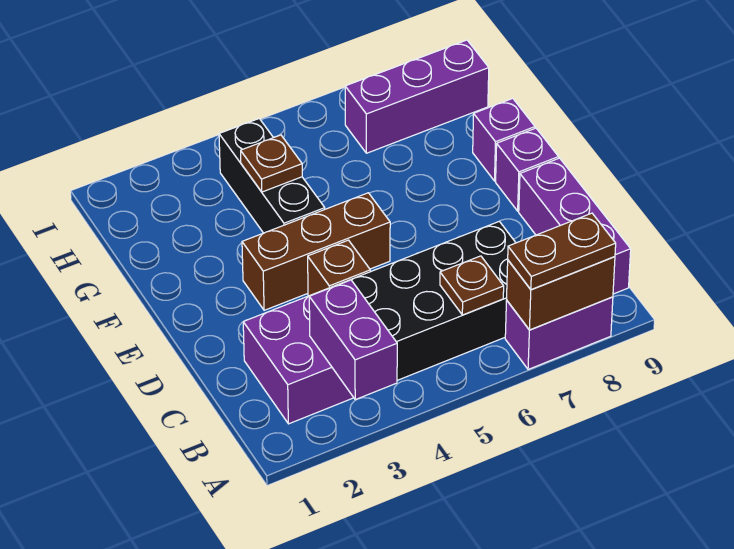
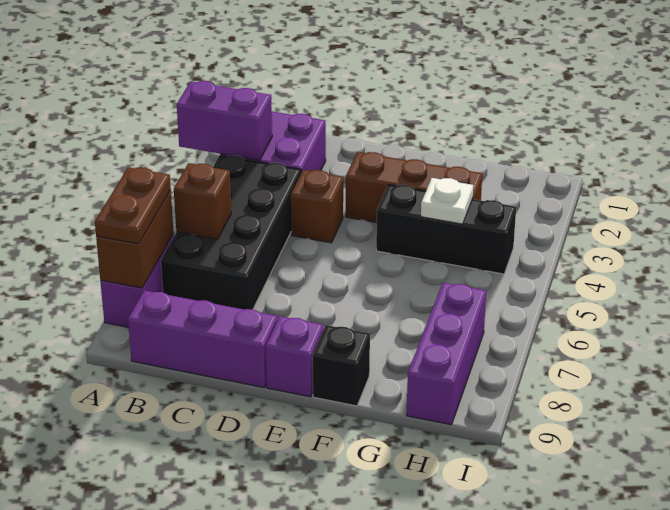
brown plate B6 level 2 -> brown brick B6 level 2
brown brick E3:E5 level 1 -> brown brick E3:G3 level 1
purple brick F9 level 1 -> black brick F9 level 1
brown plate G4 level 2 -> white plate G4 level 2

